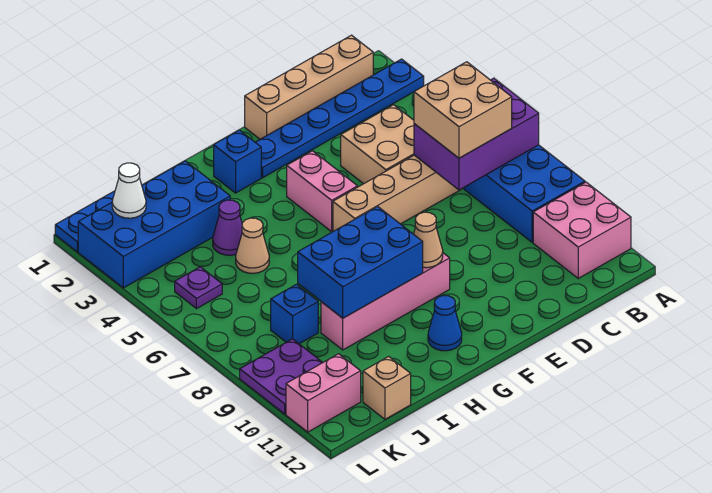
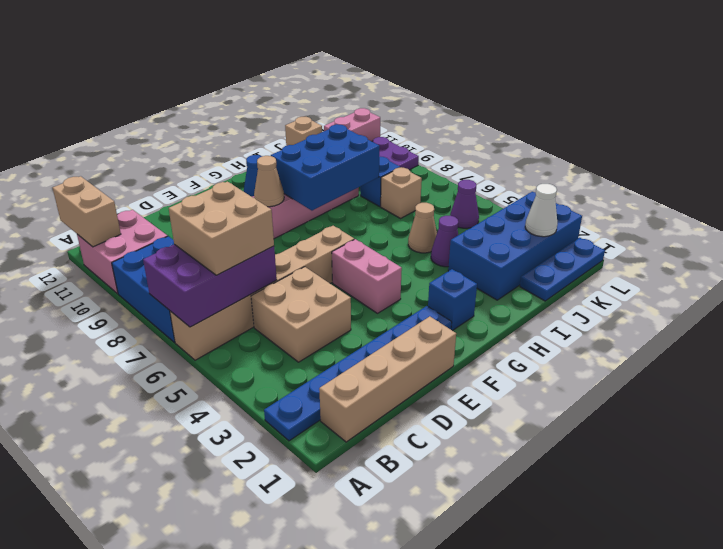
none -> tan brick A11:A12 level 2
none -> tan brick J7 level 1
purple plate K5 level 1 -> purple cone K5 level 1

